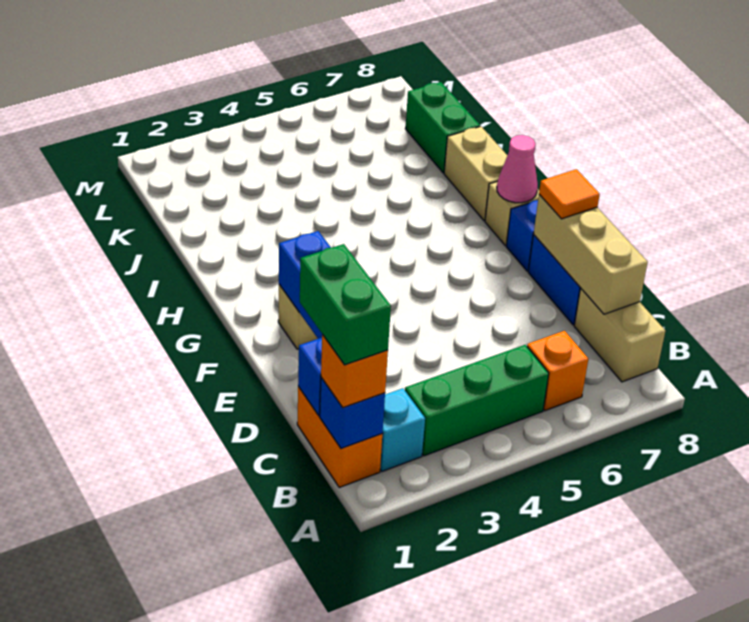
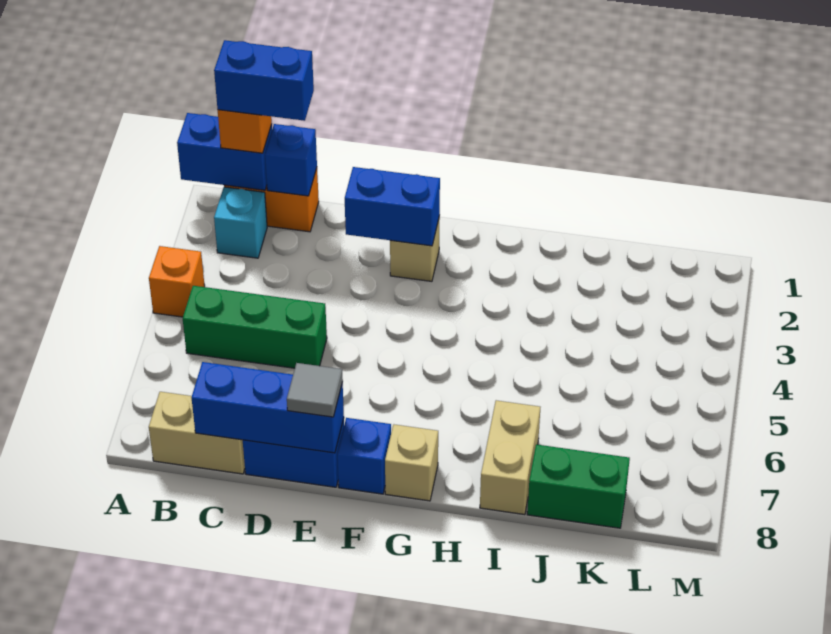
blue brick B1 level 2 -> blue brick A1:B1 level 2
green brick B1:C1 level 4 -> blue brick B1:C1 level 4
green brick B3:B5 level 1 -> green brick B5:D5 level 1
orange brick B6 level 1 -> orange brick A4 level 1
tan brick C8:E8 level 2 -> blue brick C8:E8 level 2
orange tile E8 level 3 -> grey tile E8 level 3
pink cone G8 level 2 -> none
tan brick H8:I8 level 1 -> tan brick I7:I8 level 1

